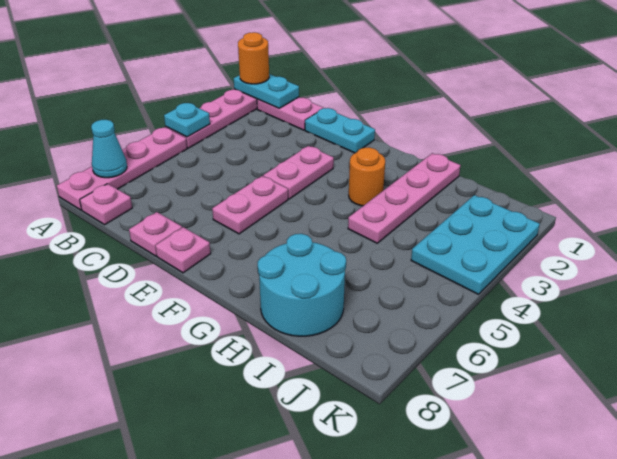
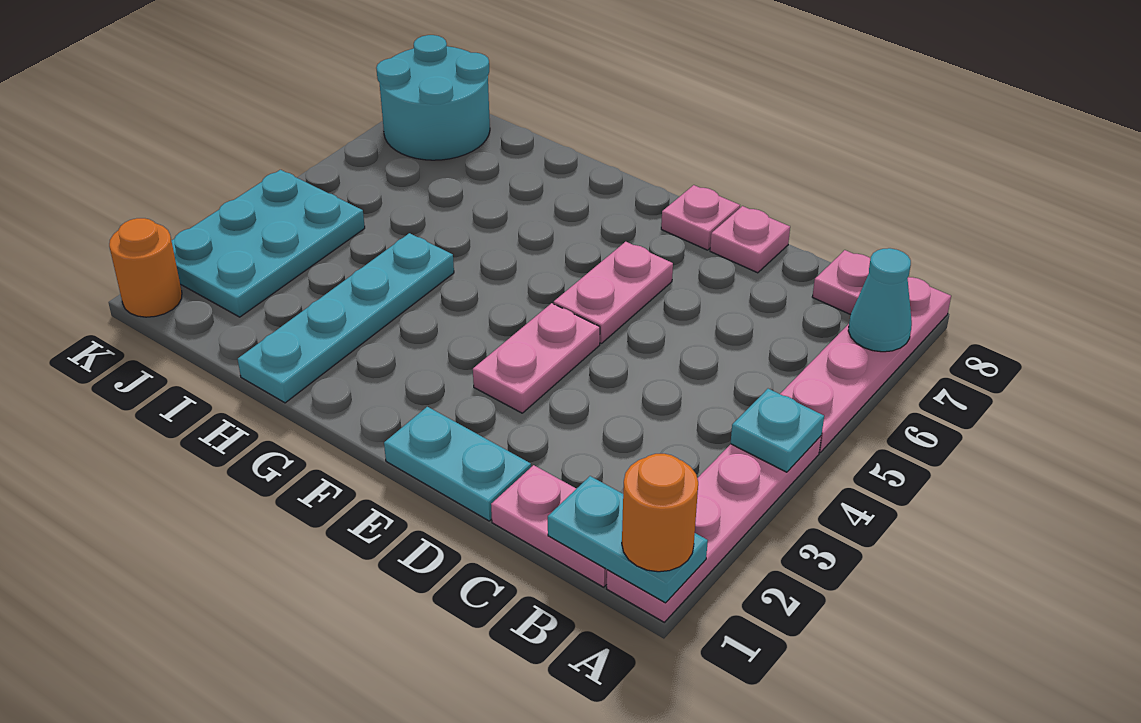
orange round brick G3 level 1 -> orange round brick K1 level 1
pink plate H1:H4 level 1 -> cyan plate H1:H4 level 1
cyan round brick H7:I8 level 1 -> cyan round brick J7:K8 level 1

